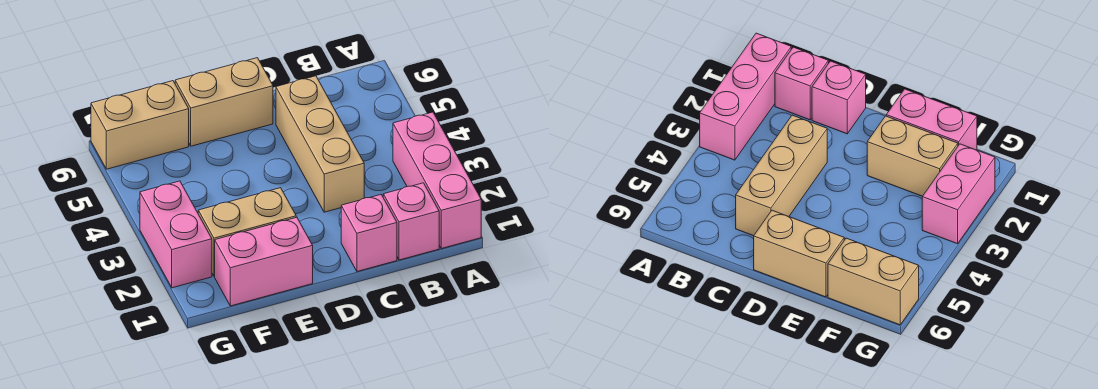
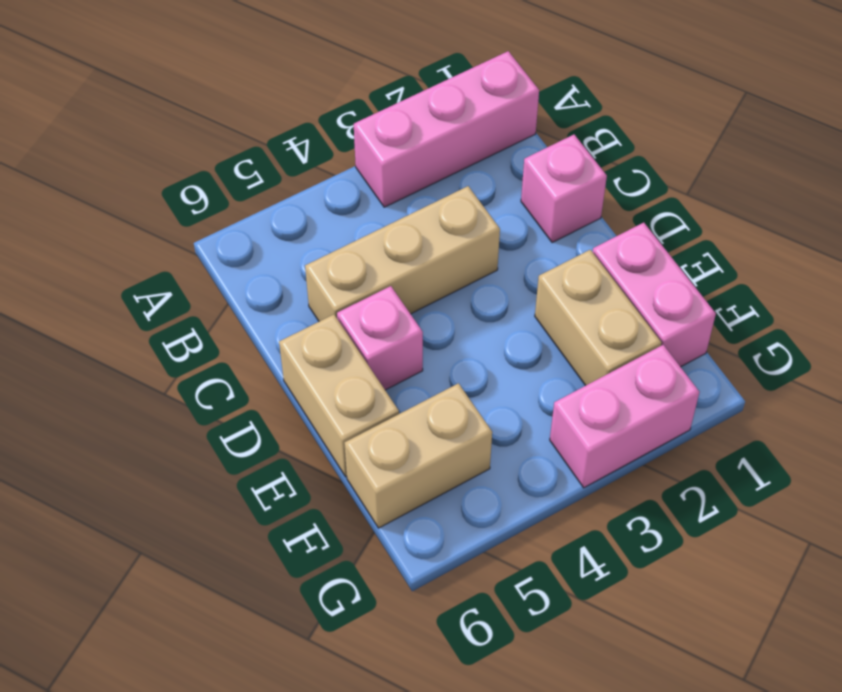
pink brick B1 level 1 -> pink brick D5 level 1
tan brick F6:G6 level 1 -> tan brick F5:F6 level 1

